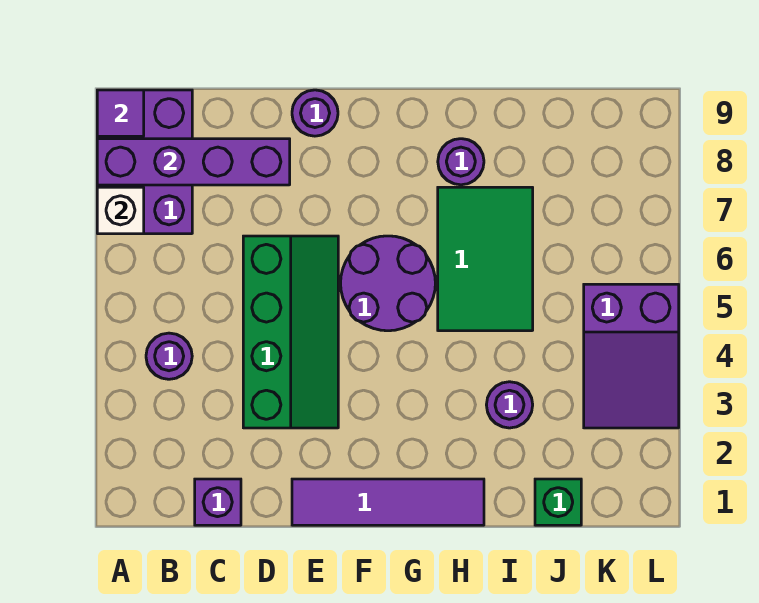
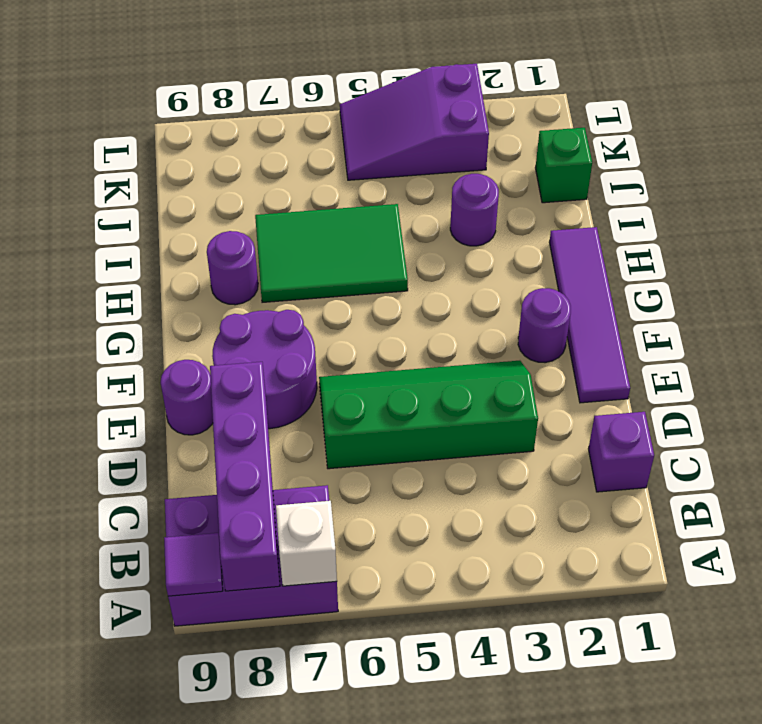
purple round brick B4 level 1 -> purple round brick F2 level 1
purple round brick F5:G6 level 1 -> purple round brick E7:F8 level 1
purple slope K3:L5 level 1 top 5 -> purple slope K3:L5 level 1 top 3

